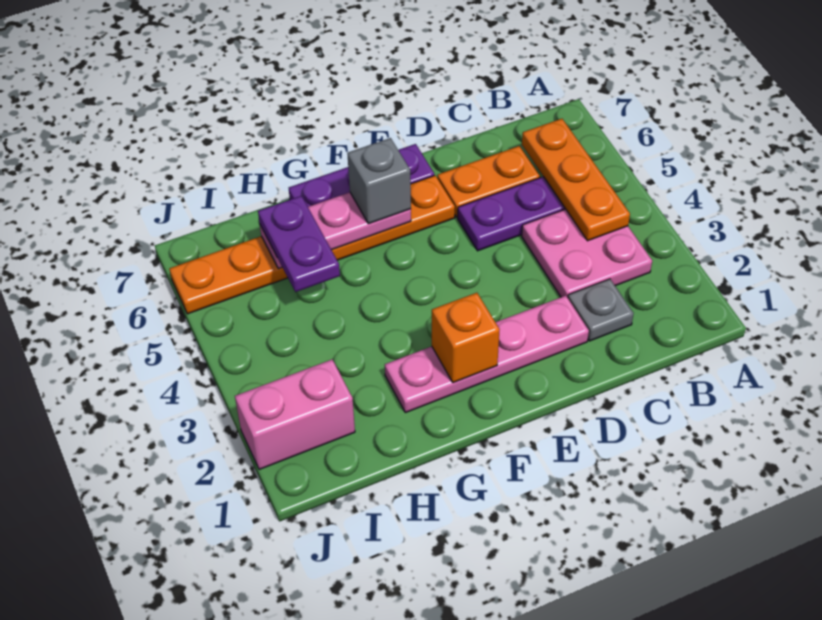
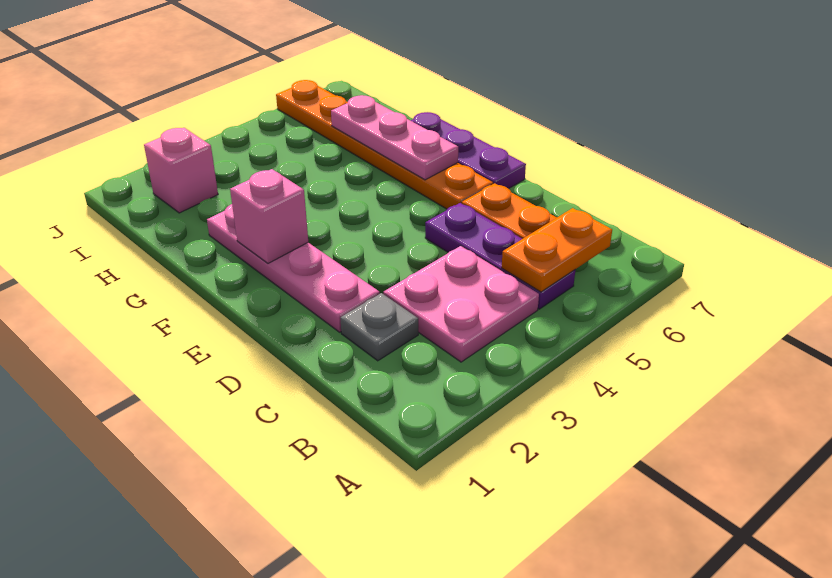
orange plate B4:B6 level 2 -> orange plate B5:B6 level 2
orange brick F2 level 2 -> pink brick F2 level 2
grey brick F6 level 3 -> none
purple plate H5:H6 level 3 -> none
pink brick I2:J2 level 1 -> pink brick I2 level 1

